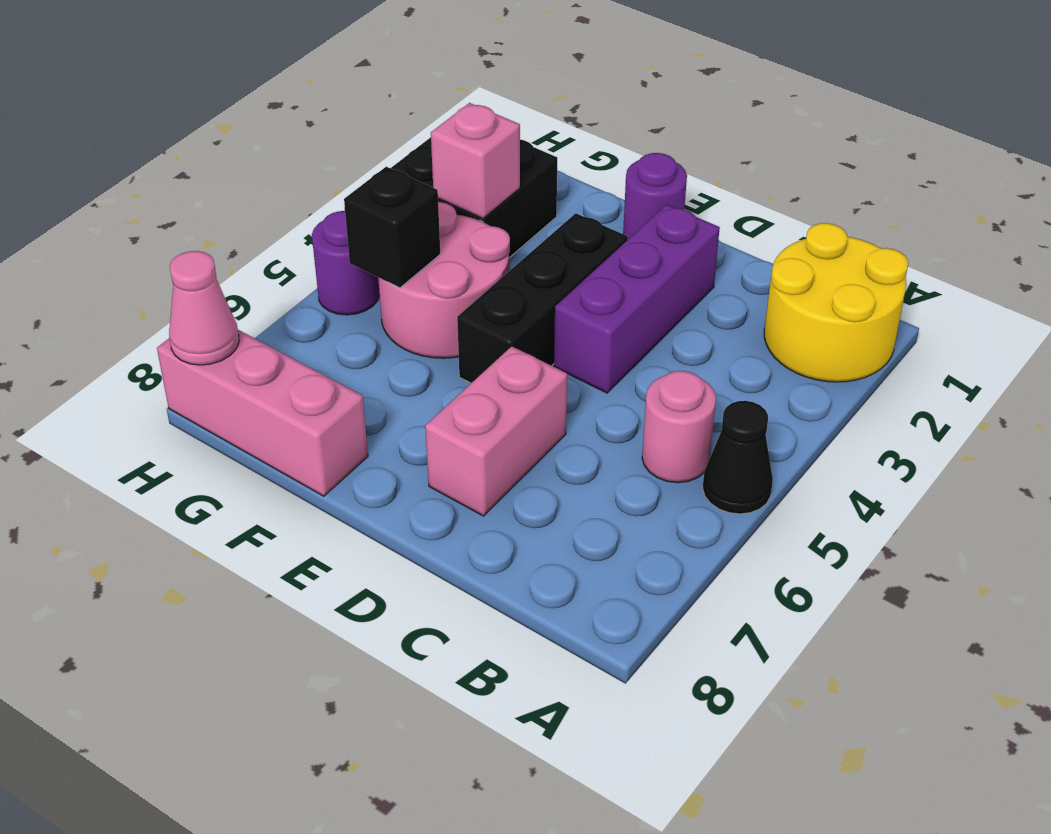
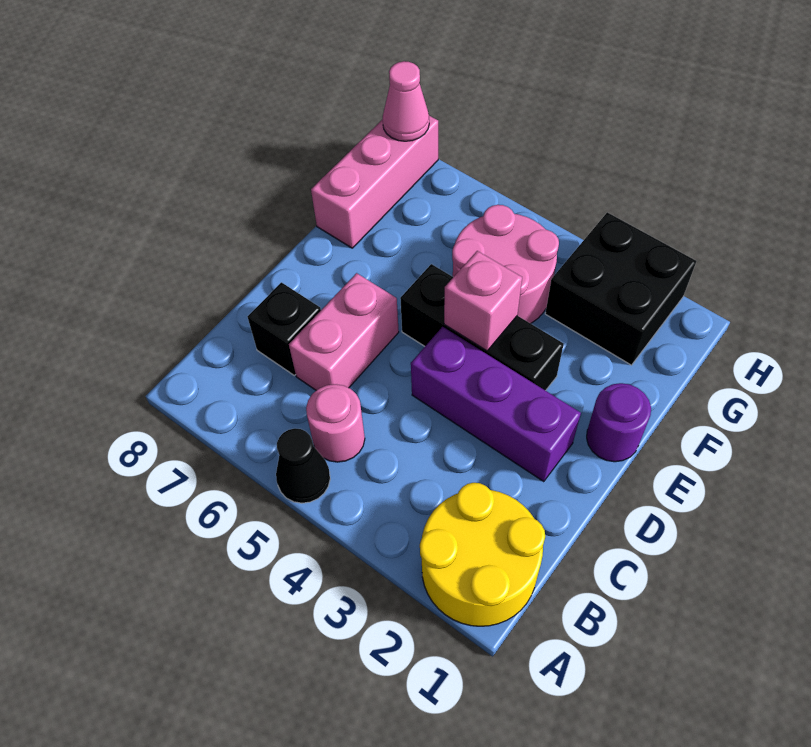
pink brick D6:D7 level 1 -> pink brick C6:D6 level 1
pink brick G3 level 2 -> pink brick E4 level 2
black brick G5 level 2 -> black brick C7 level 1
purple round brick H5 level 1 -> none

